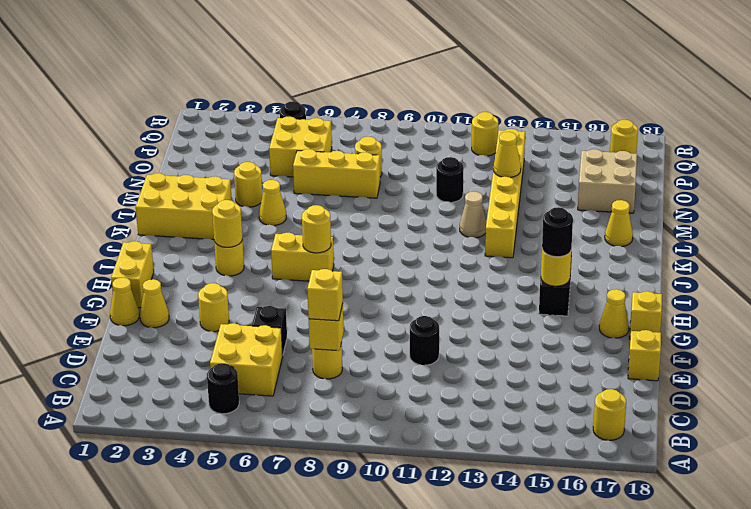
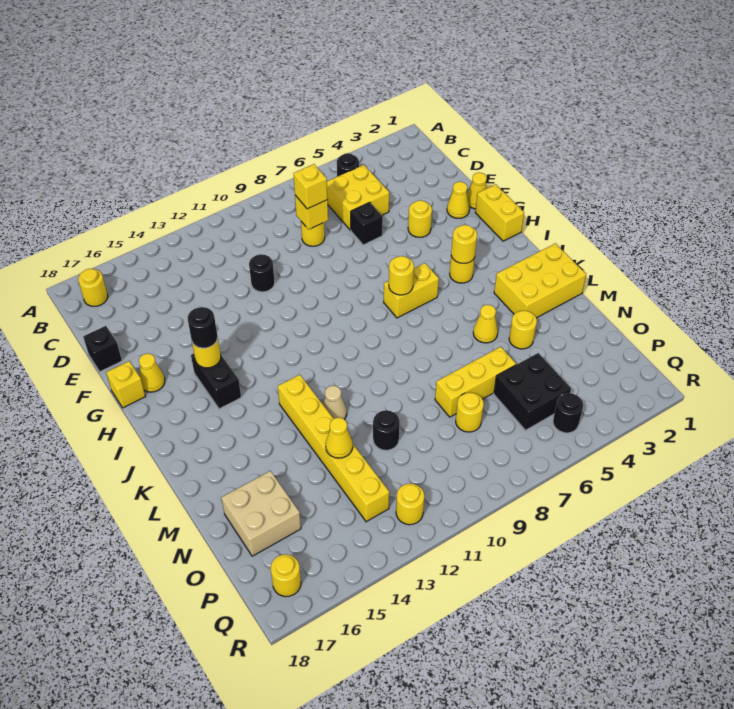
yellow brick E18 level 1 -> black brick E18 level 1
yellow cone L17 level 1 -> none
yellow brick O5:P6 level 1 -> black brick O5:P6 level 1

